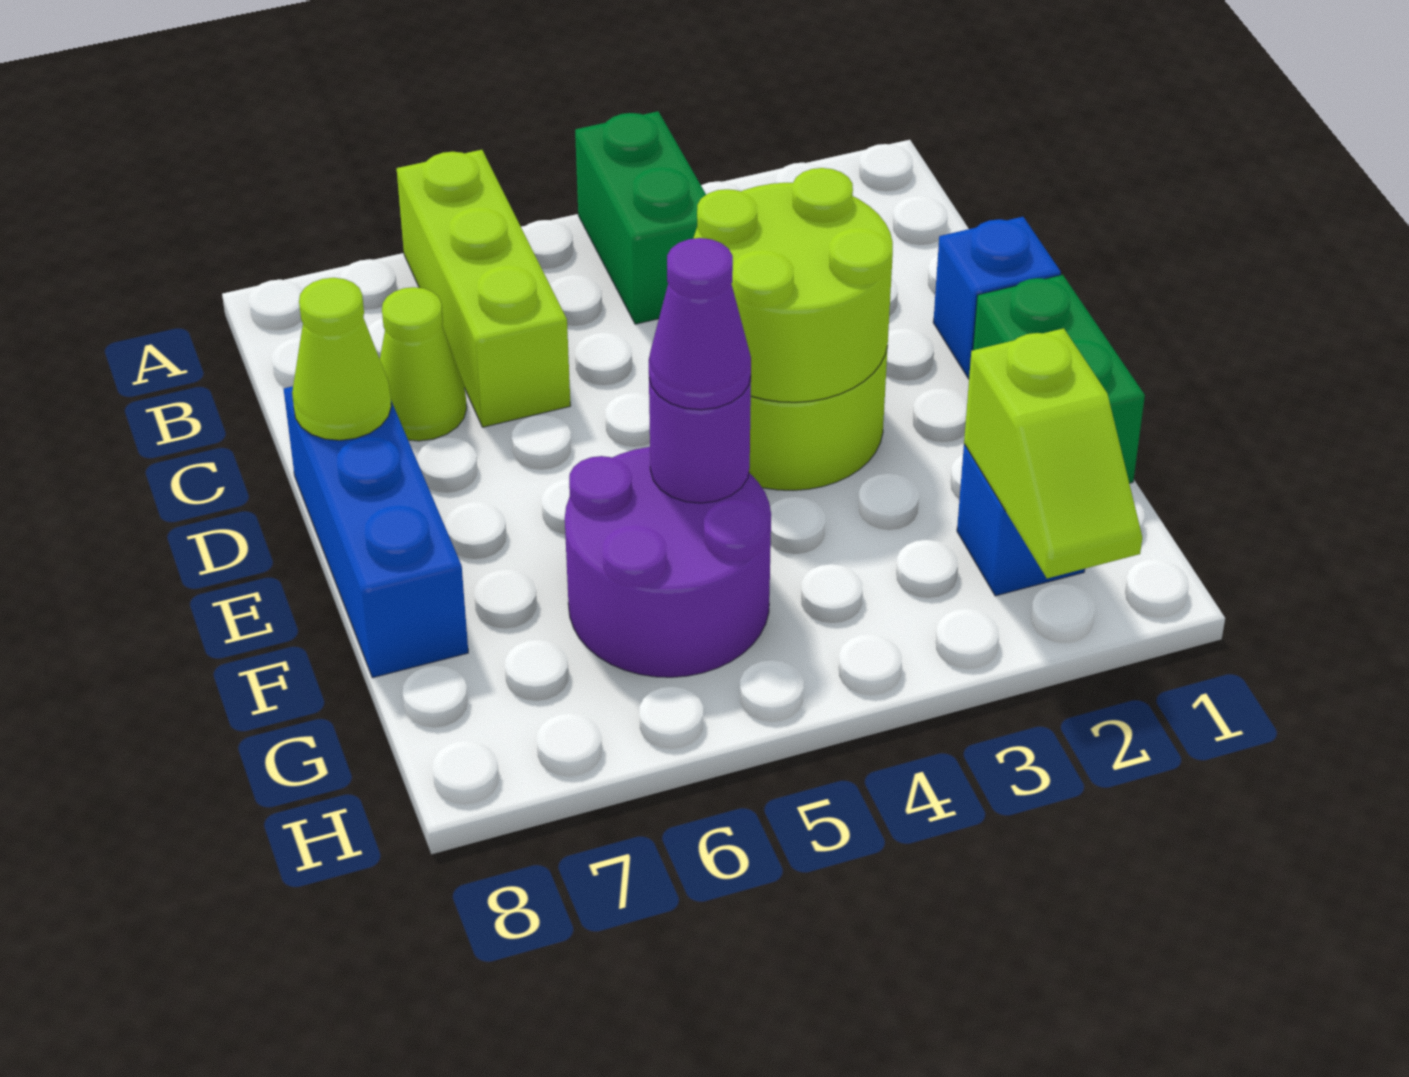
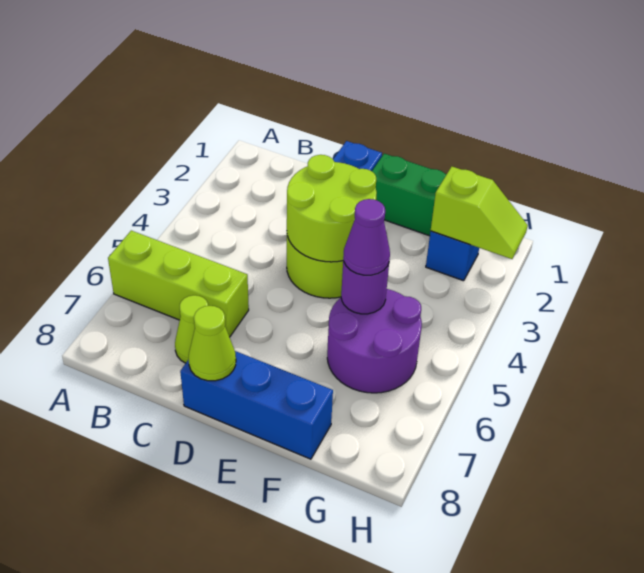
green brick A4:B4 level 1 -> none

